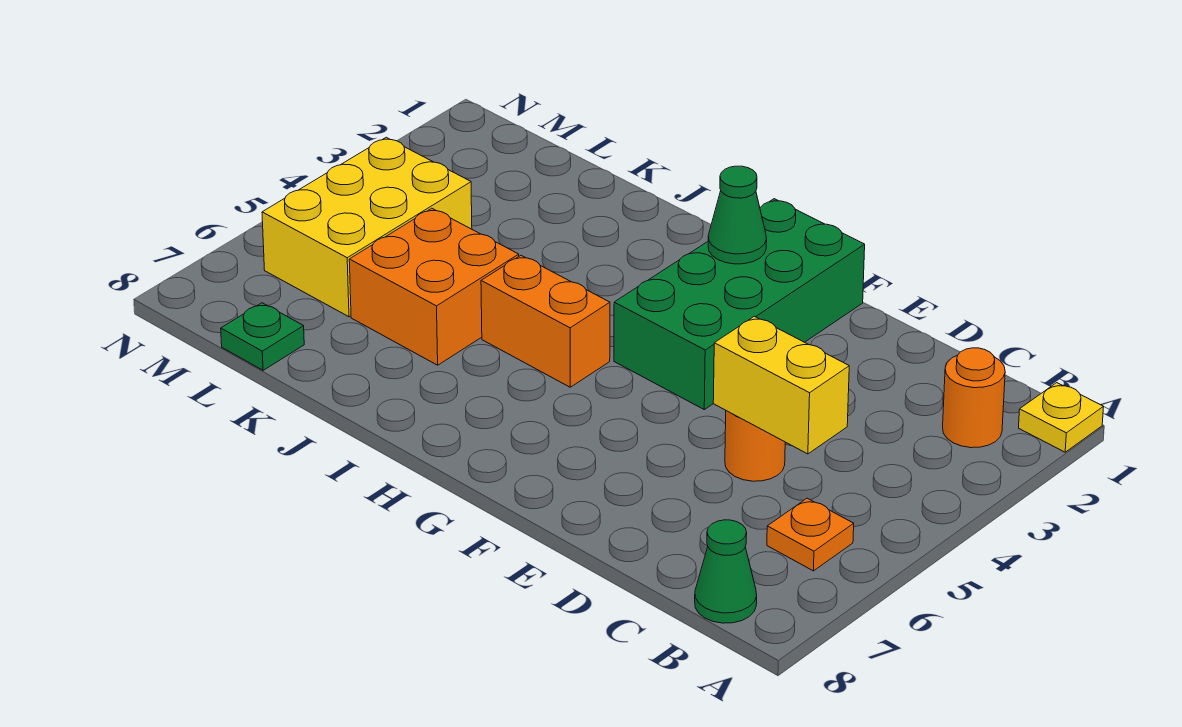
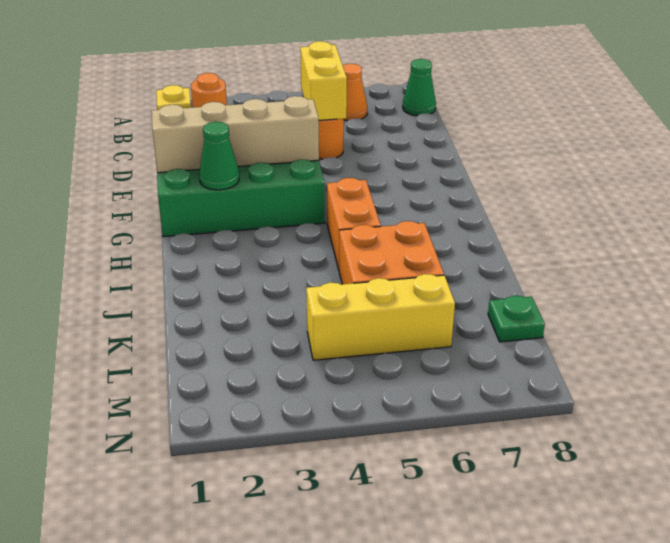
orange plate B6 level 1 -> orange cone B6 level 1
none -> tan brick F1:F4 level 2
yellow brick L4:M6 level 1 -> yellow brick L4:L6 level 1

